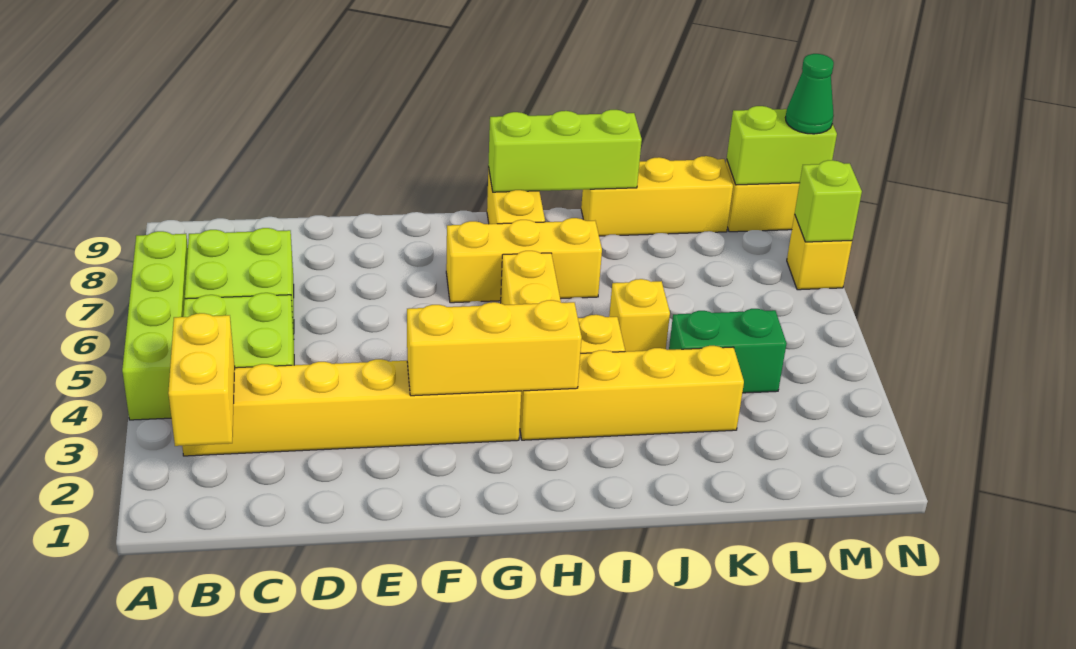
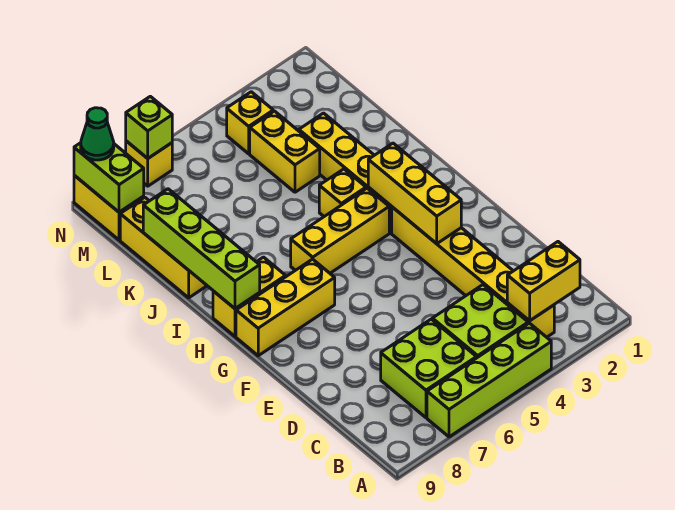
yellow brick G7:I7 level 1 -> yellow brick G7:G9 level 1
lime brick H9:J9 level 2 -> lime brick H9:K9 level 2
yellow brick J5 level 1 -> yellow brick M4 level 1
green brick K4:L4 level 1 -> yellow brick K4:L4 level 1

